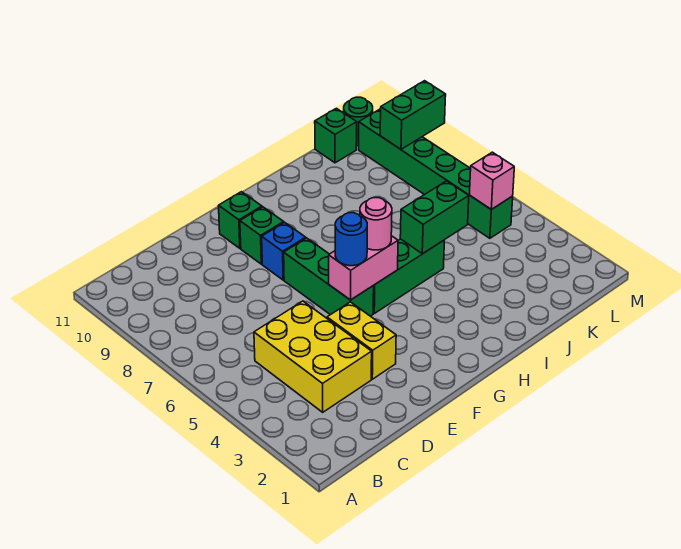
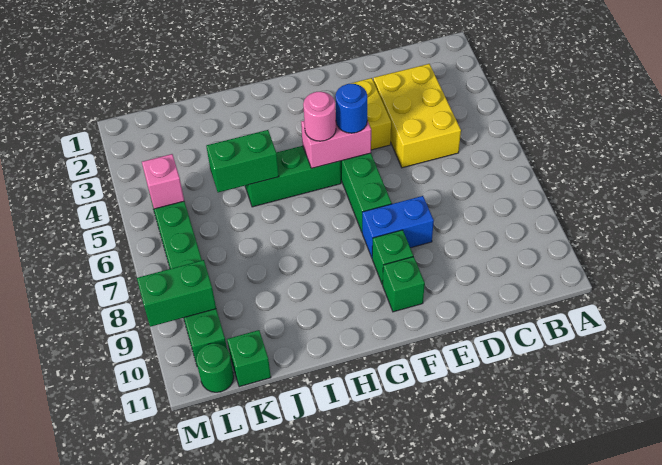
blue brick F8 level 1 -> blue brick E8:F8 level 1

